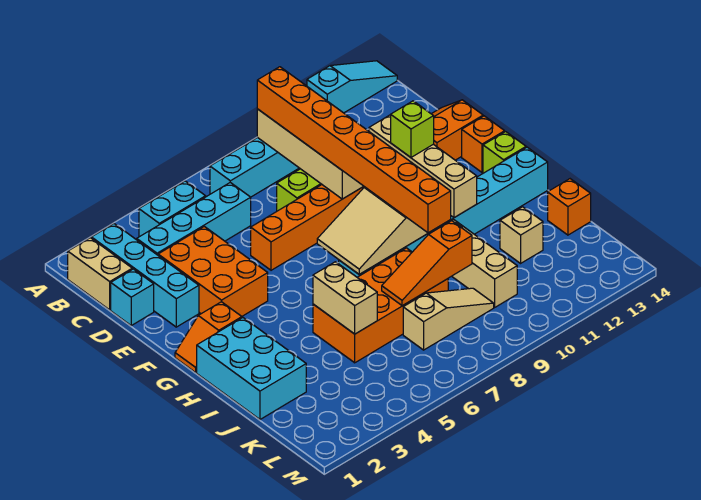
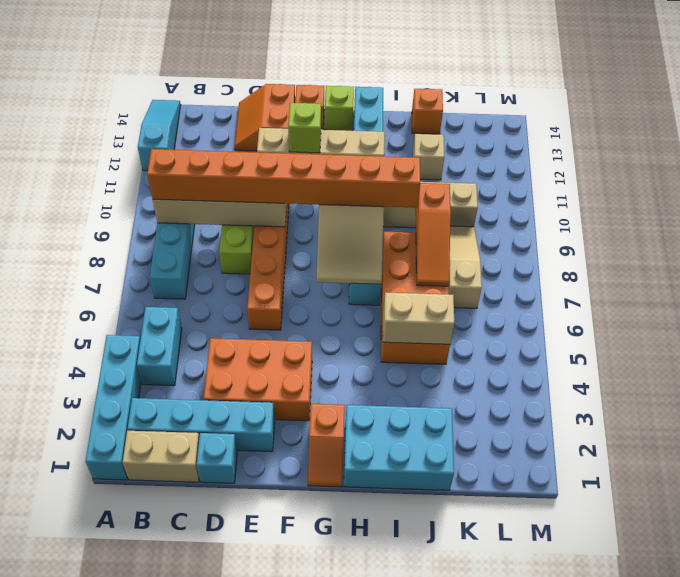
cyan brick C3:C6 level 1 -> cyan brick A1:A4 level 1

